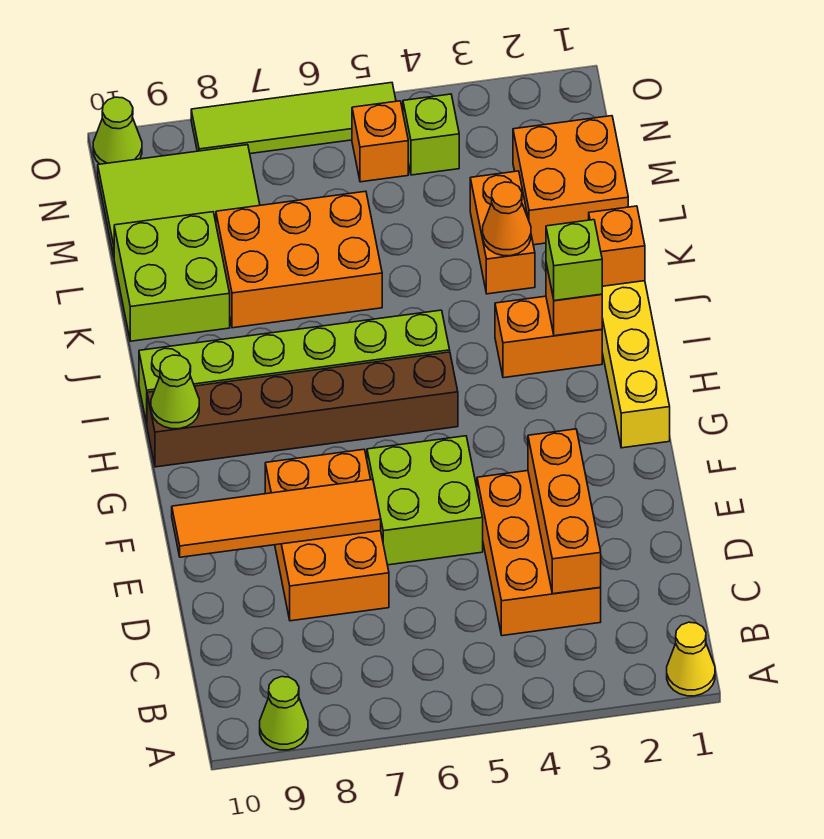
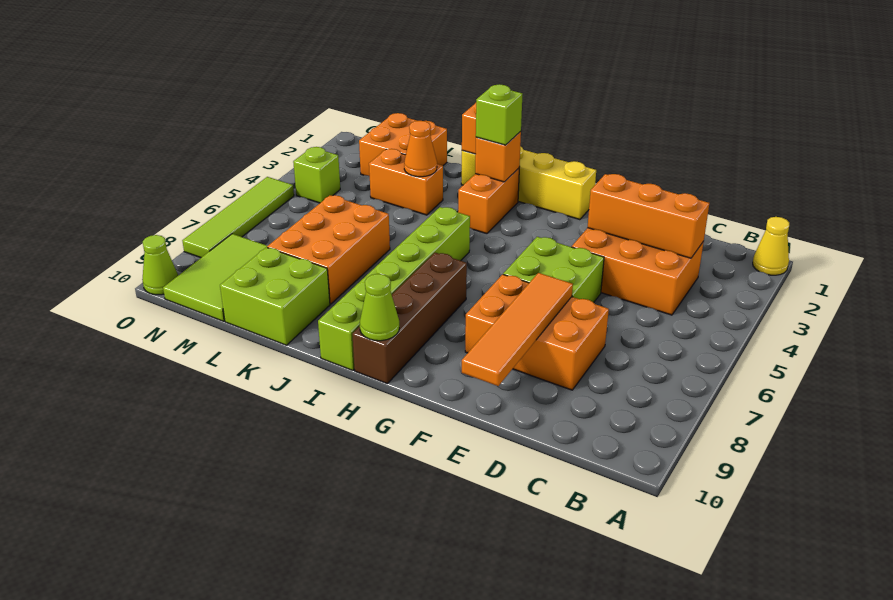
lime cone A9 level 1 -> none
brown brick H5:H10 level 1 -> brown brick H7:H10 level 1
orange brick N5 level 1 -> none

